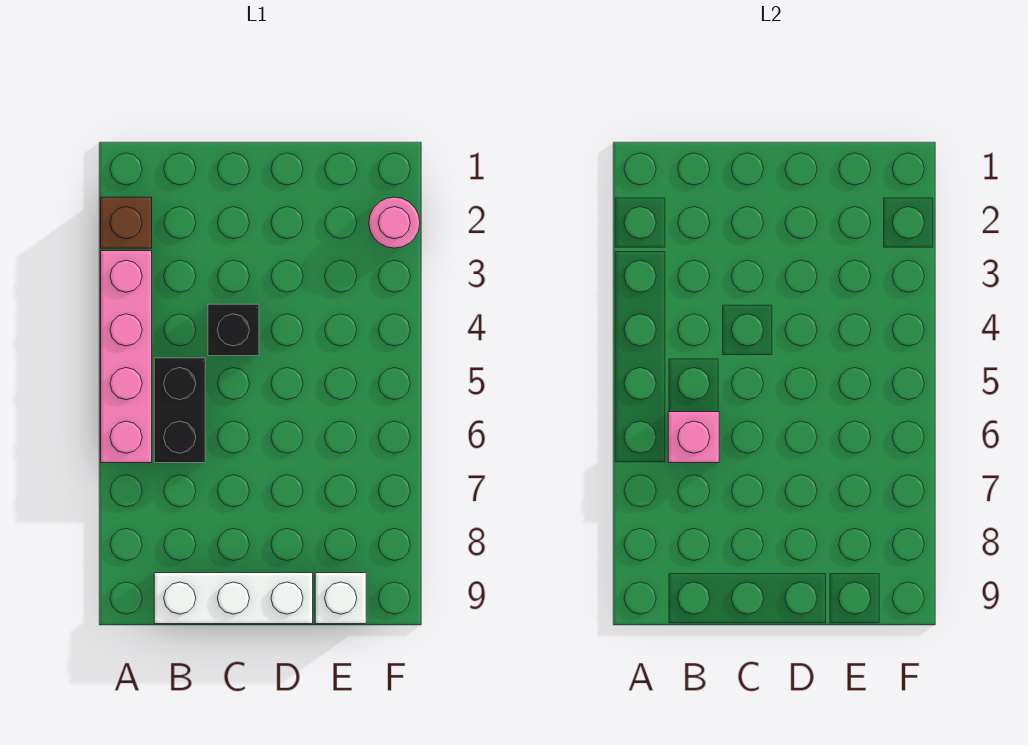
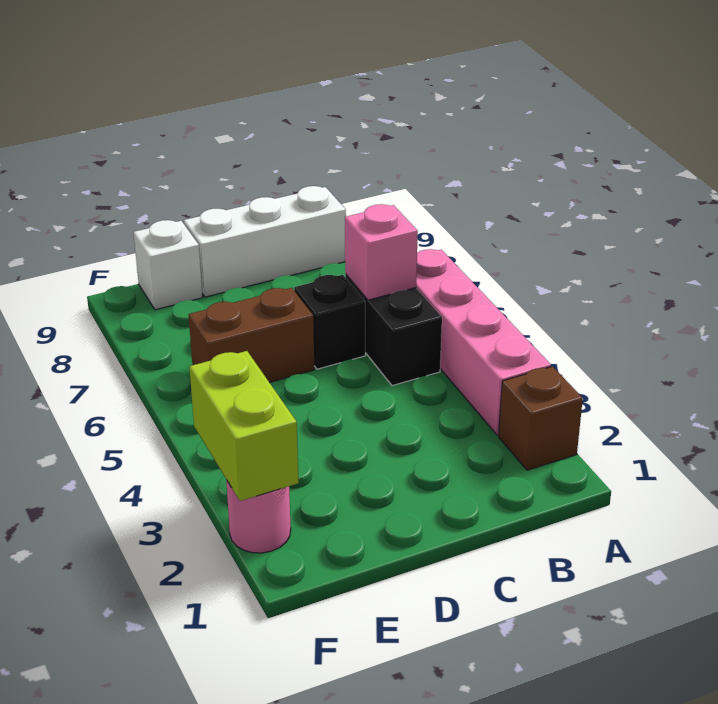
black brick C4 level 1 -> black brick C6 level 1
none -> brown brick D6:E6 level 1
none -> lime brick F2:F3 level 2

